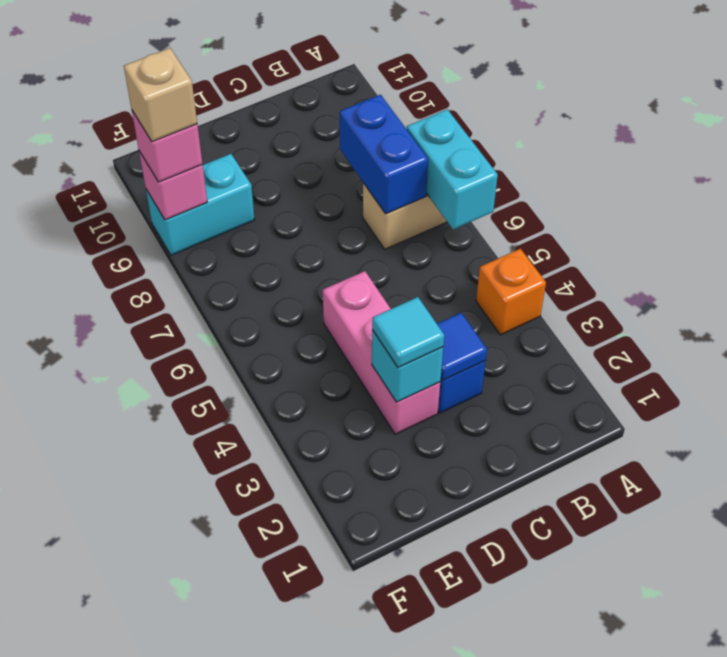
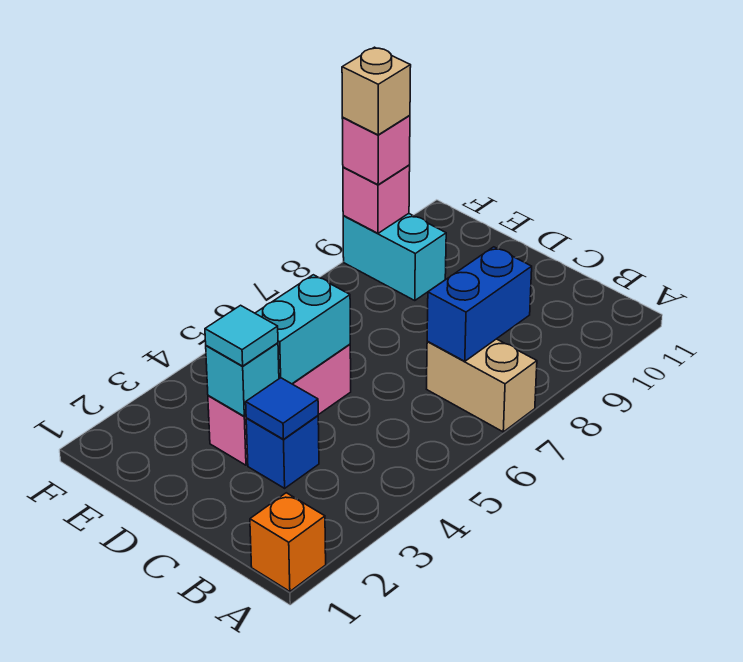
orange brick A4 level 1 -> orange brick A1 level 1
cyan brick A6:A7 level 2 -> cyan brick D4:D5 level 2

